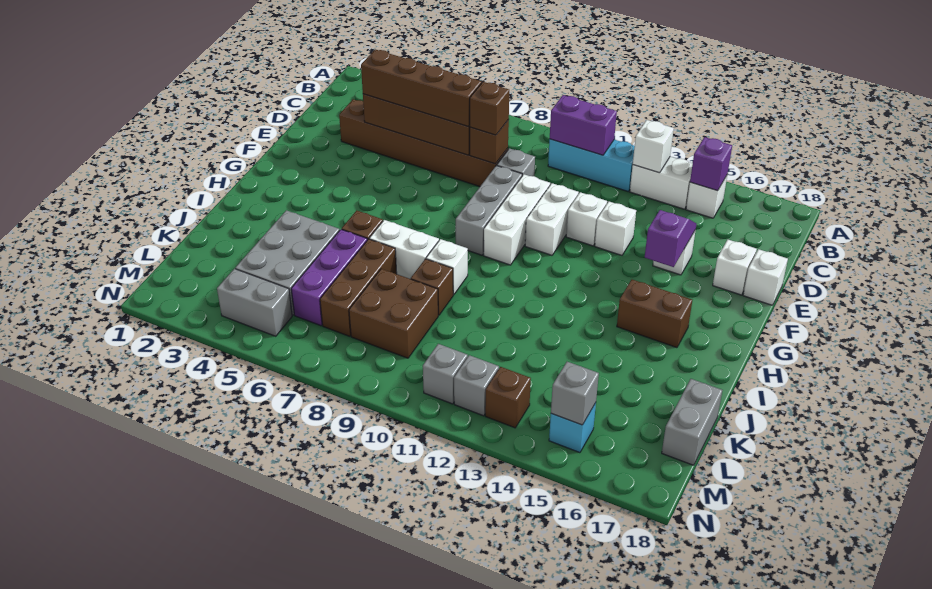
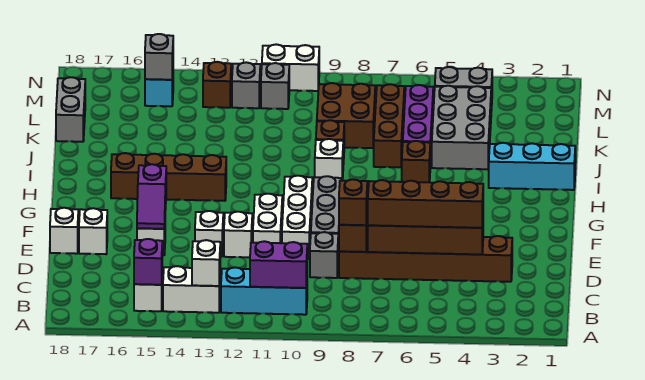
brown brick H15:H16 level 1 -> brown brick H13:H16 level 1
none -> cyan brick I1:I3 level 1
white brick I7:I8 level 1 -> white brick N10:N11 level 1

